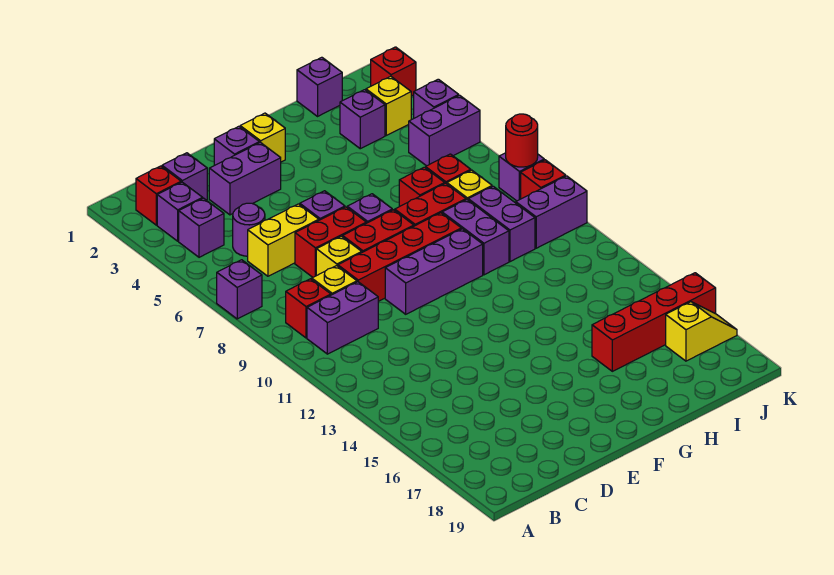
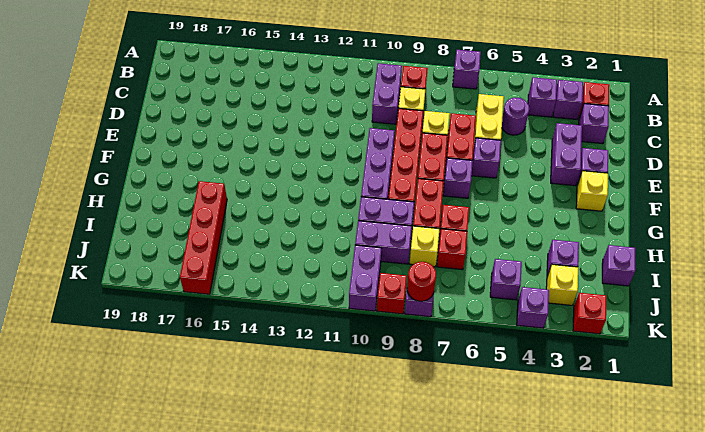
purple brick J5:K5 level 1 -> purple brick J5 level 1
yellow slope J17:K17 level 1 top J -> none

